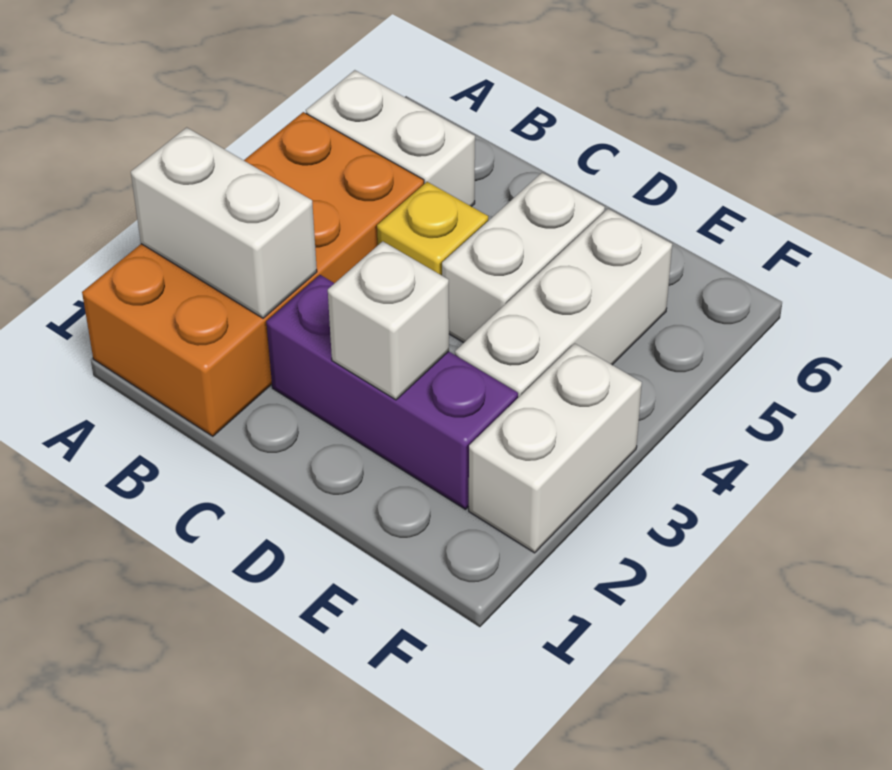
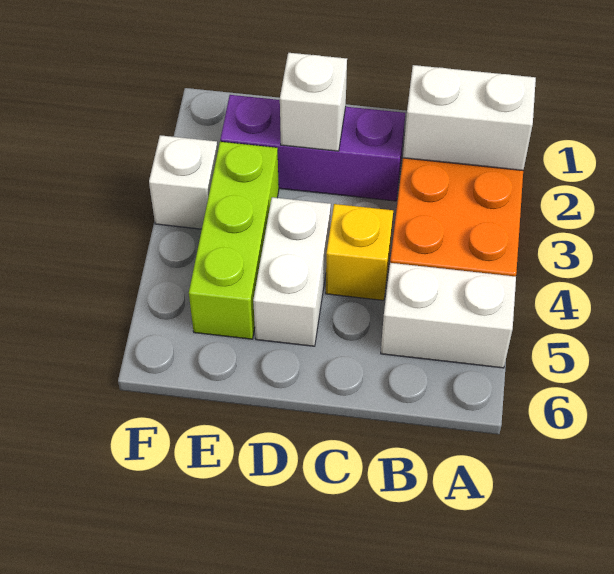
white brick E3:E5 level 1 -> lime brick E3:E5 level 1
white brick F2:F3 level 1 -> white brick F3 level 1

